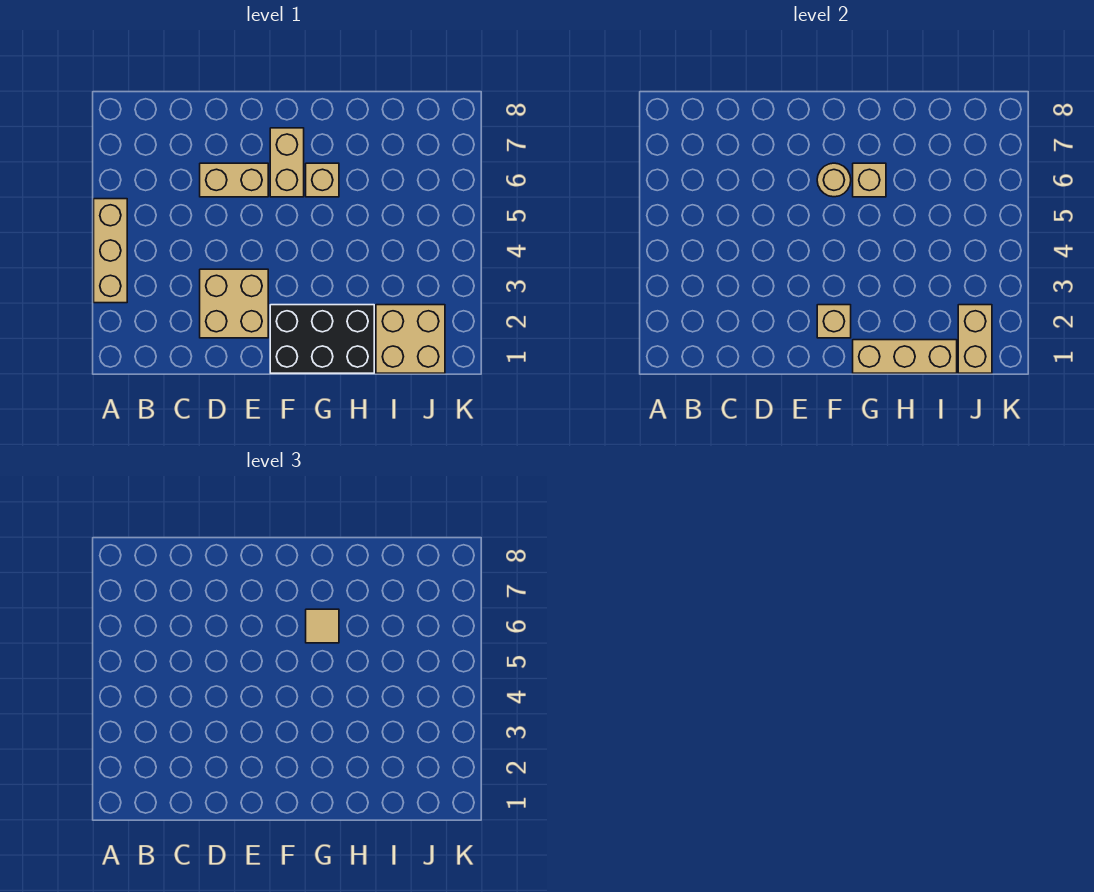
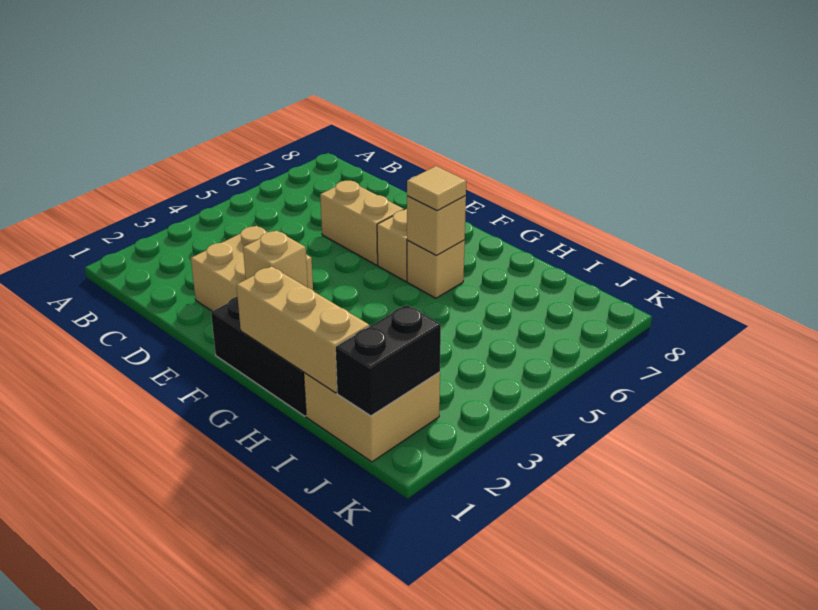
tan brick A3:A5 level 1 -> none
tan round brick F6 level 2 -> none
tan brick J1:J2 level 2 -> black brick J1:J2 level 2

